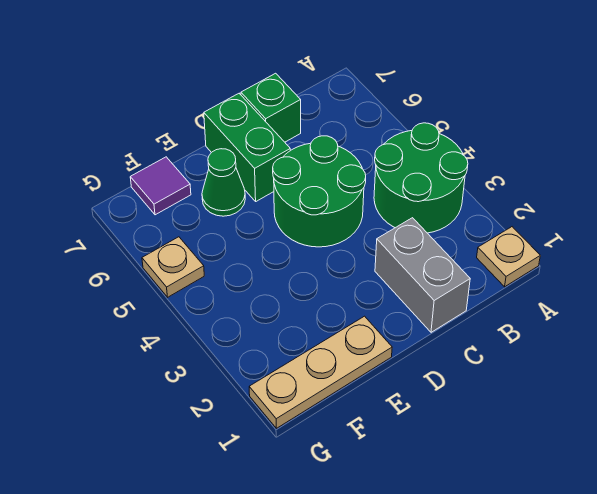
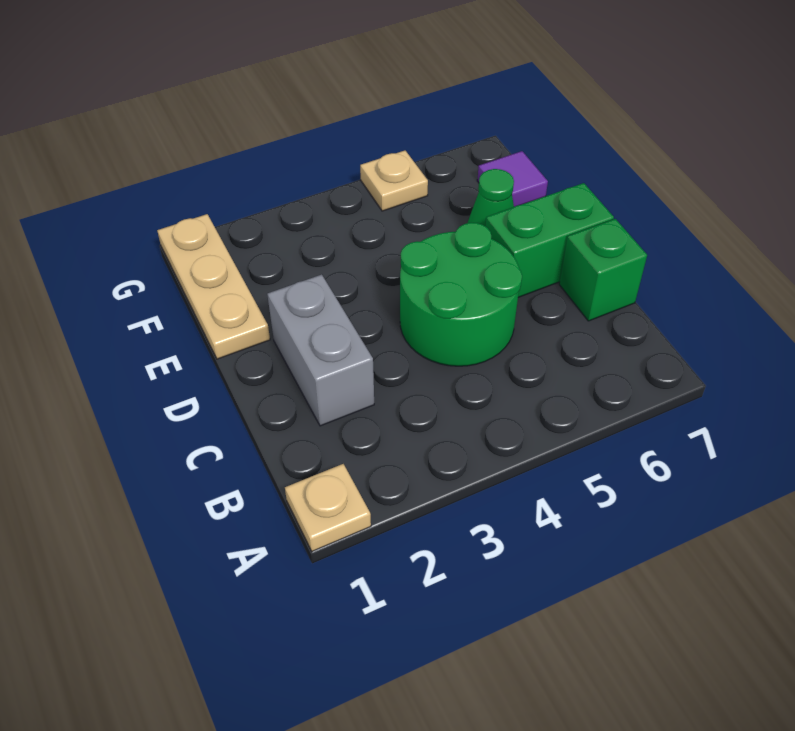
green round brick A3:B4 level 1 -> none
grey brick C1:C2 level 1 -> grey brick C2:D2 level 1

